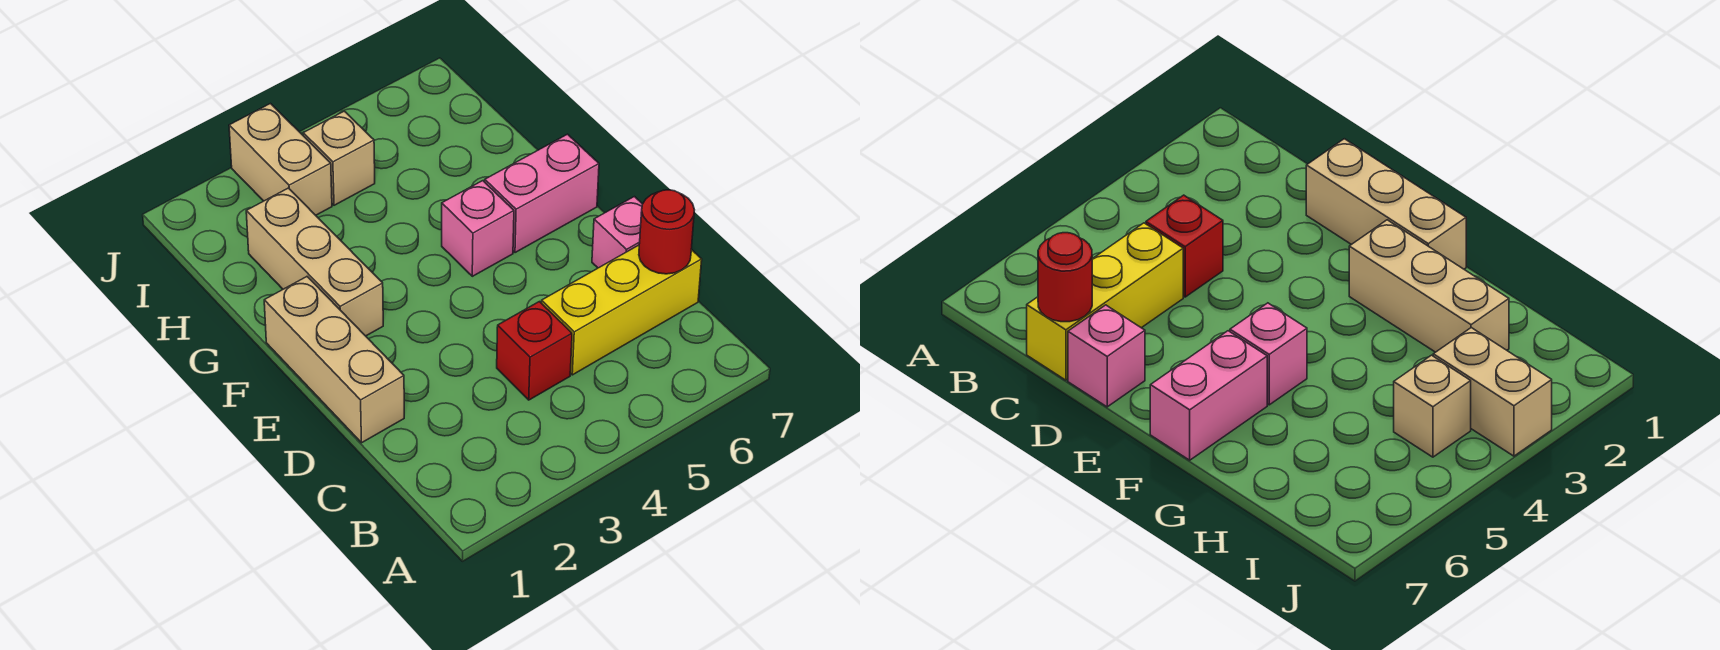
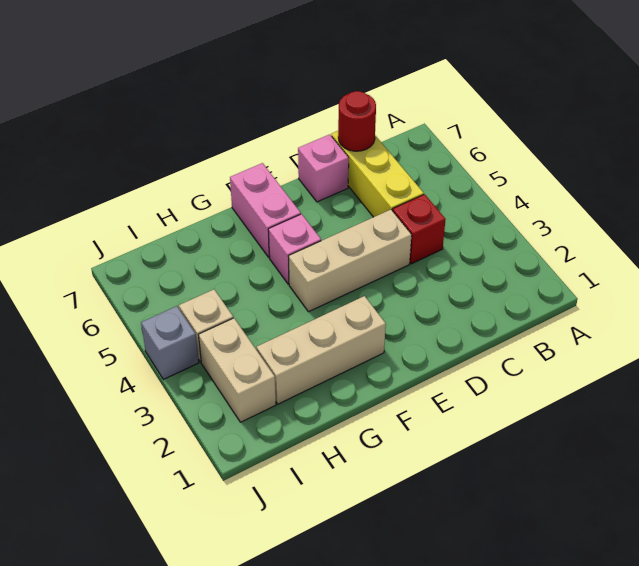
tan brick D1:F1 level 1 -> tan brick D4:F4 level 1
tan brick I3:J3 level 1 -> tan brick I2:I3 level 1
none -> grey brick J4 level 1

